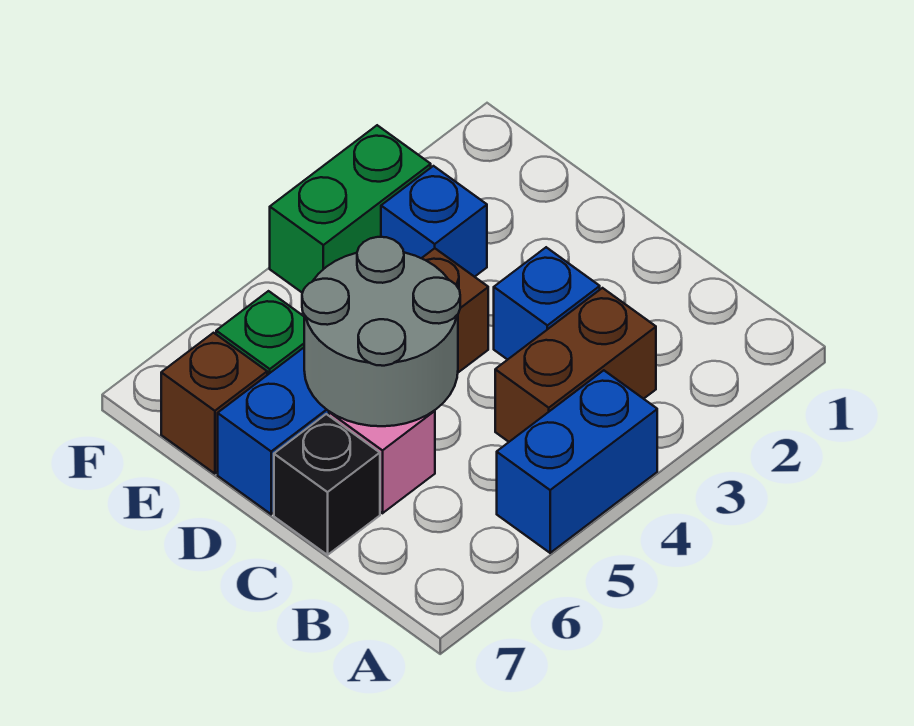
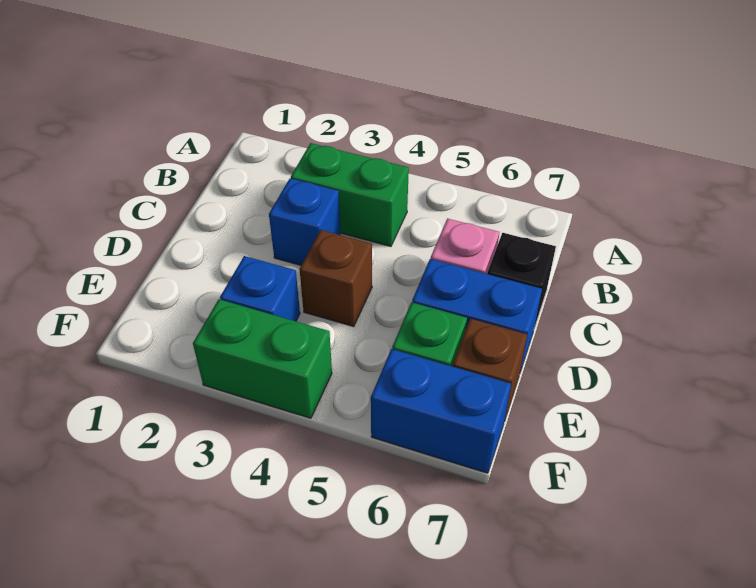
blue brick A4:A5 level 1 -> blue brick F6:F7 level 1
brown brick B3:B4 level 1 -> green brick B3:B4 level 1
grey round brick C5:D6 level 2 -> none

